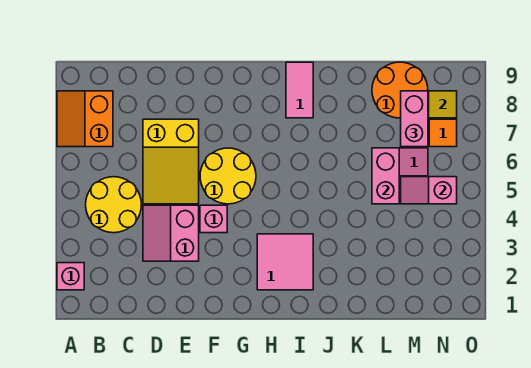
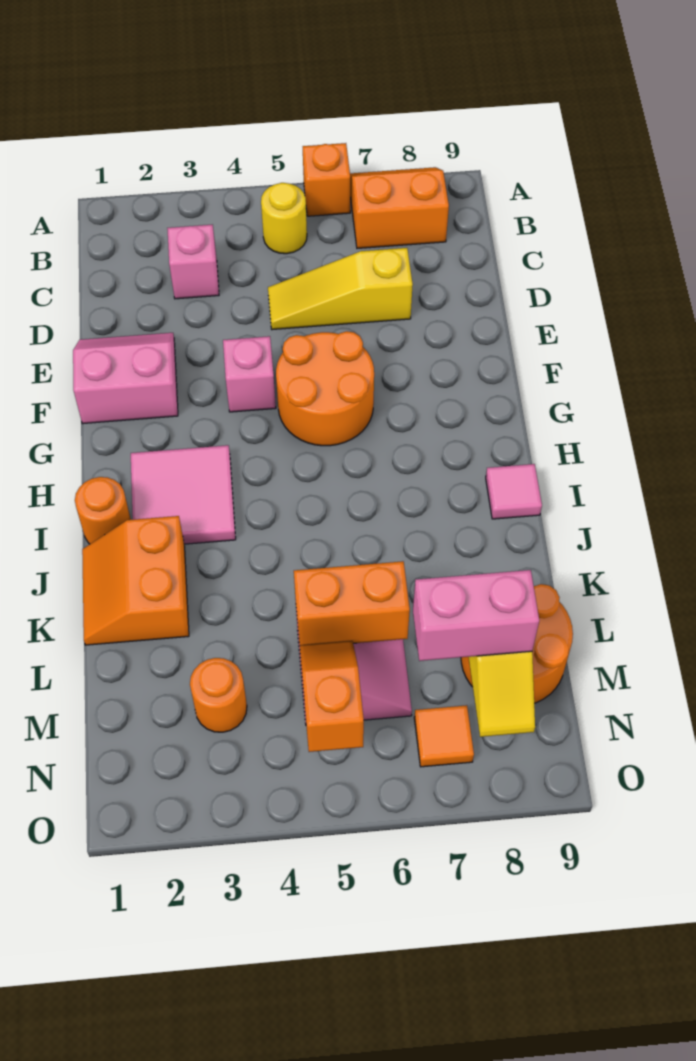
pink brick A2 level 1 -> pink brick C3 level 1
none -> orange brick A6 level 1
yellow round brick B4:C5 level 1 -> yellow round brick B5 level 1
pink slope D3:E4 level 1 top E -> pink slope E1:F2 level 1 top F
yellow slope D5:E7 level 1 top 7 -> yellow slope D5:D7 level 1 top 7
yellow round brick F5:G6 level 1 -> orange round brick F5:G6 level 1
none -> orange round brick I1 level 1
pink tile I8:I9 level 1 -> pink tile I9 level 1
none -> orange slope J1:K2 level 1 top 2
pink brick L5:L6 level 2 -> orange brick L5:L6 level 2
none -> orange round brick M3 level 1
pink slope M5:N5 level 2 top N -> orange slope M5:N5 level 2 top N

